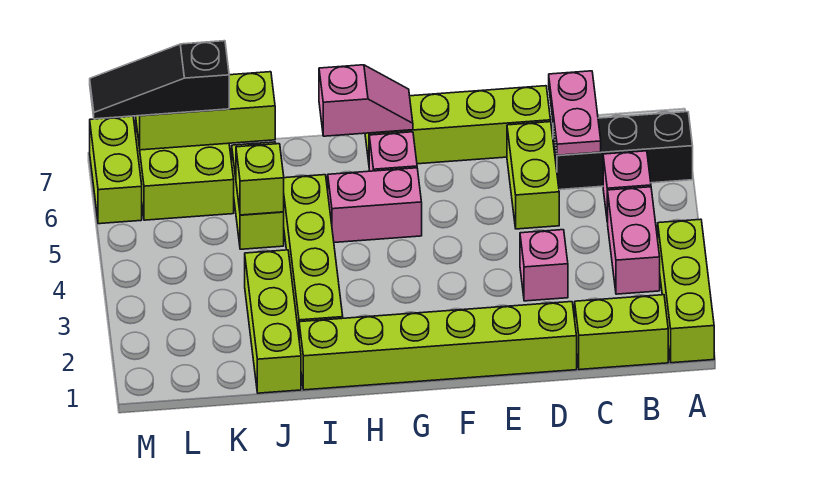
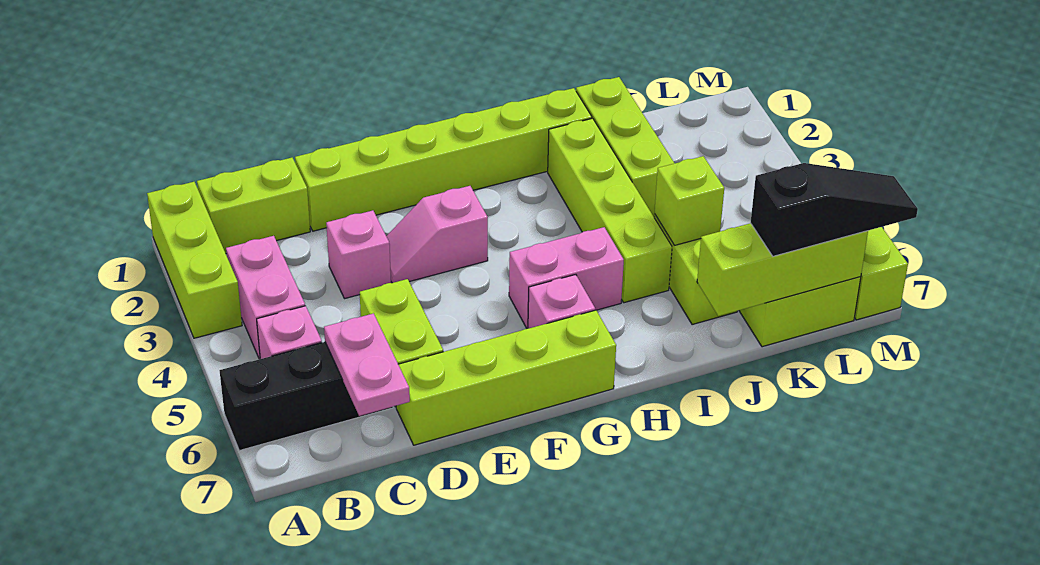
pink slope G7:H7 level 2 top H -> pink slope E3:F3 level 1 top F

